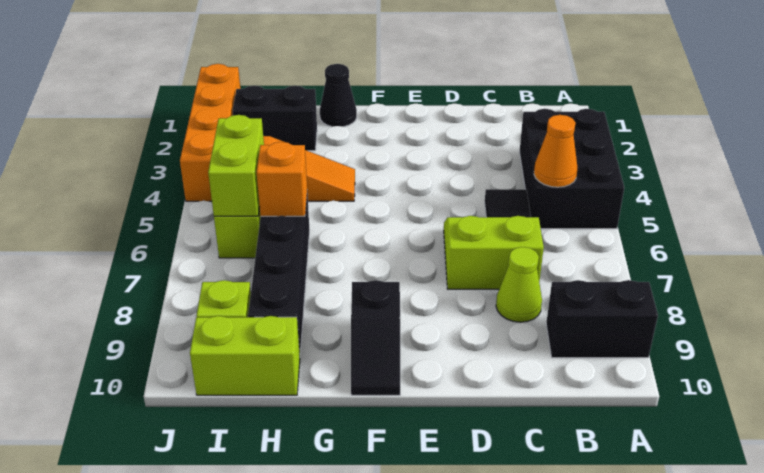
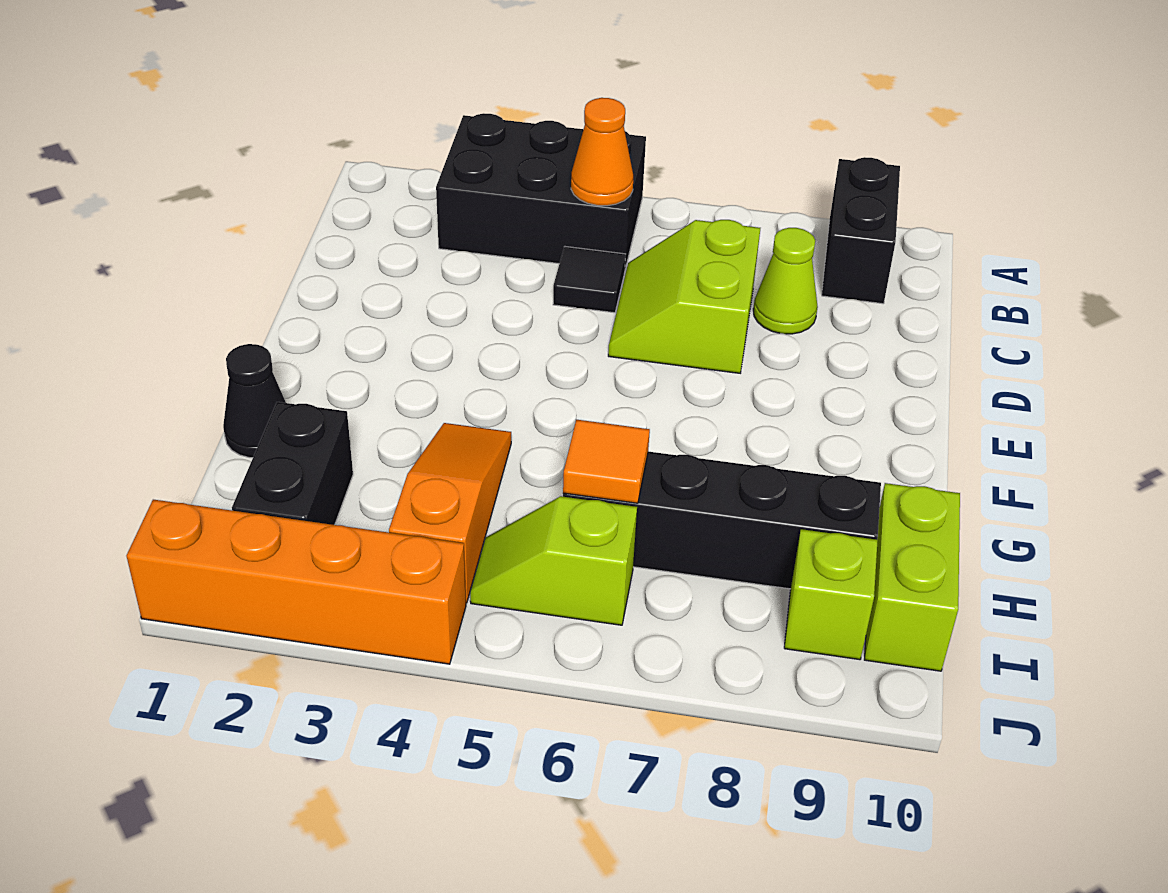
black slope F9:F10 level 1 top 9 -> none
orange brick H6 level 2 -> orange tile H6 level 2
lime brick I5:I6 level 2 -> none

